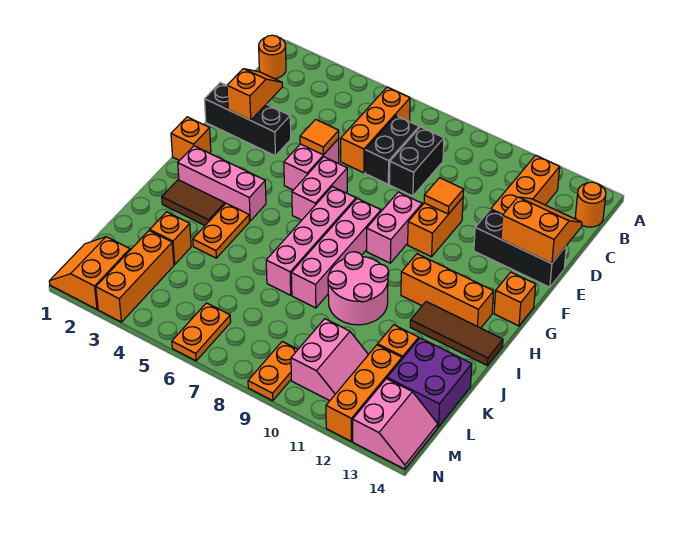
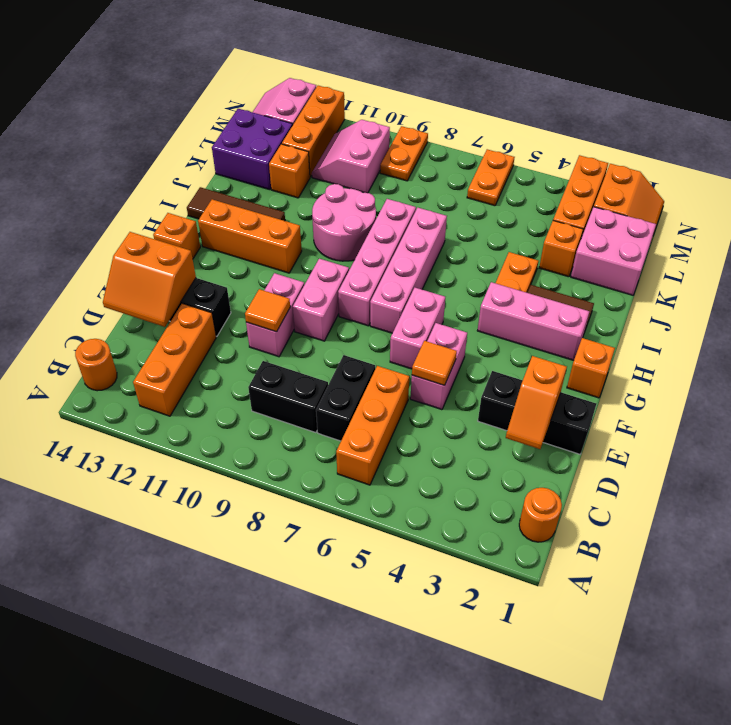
black brick C8:D8 level 1 -> black brick C8:C9 level 1
orange brick E10:F10 level 1 -> pink brick E10:F10 level 1
none -> pink brick K1:L2 level 1

